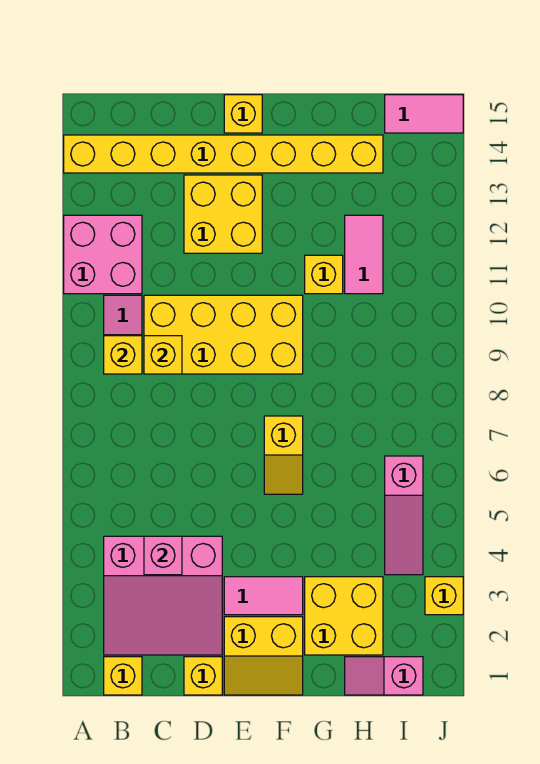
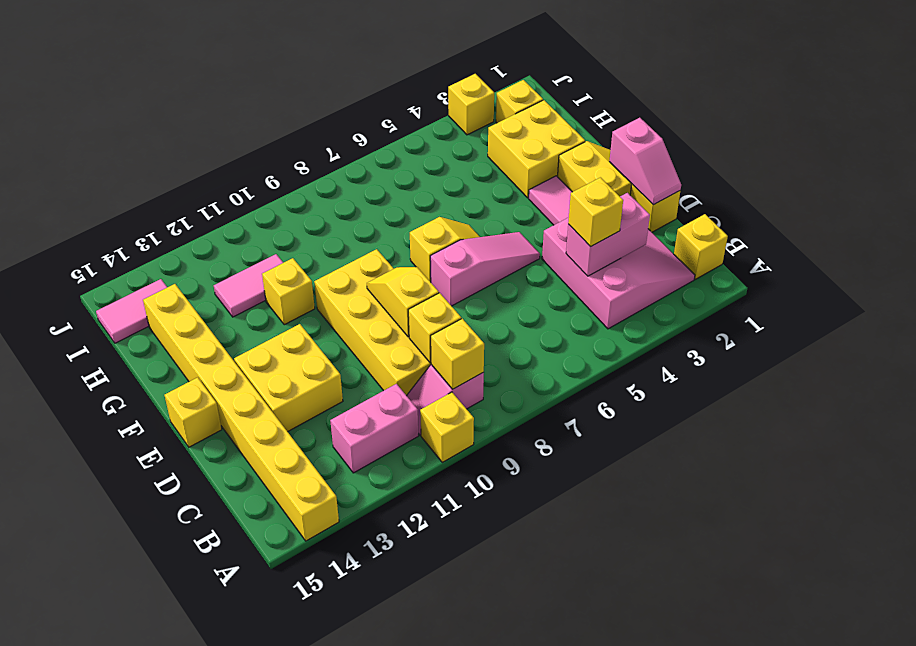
none -> yellow brick A10 level 1
pink brick A11:B12 level 1 -> pink brick B11:B12 level 1
pink brick C4 level 2 -> pink brick C3:C4 level 2
none -> yellow brick C4 level 3
none -> yellow slope D9:E9 level 2 top D
pink slope H1:I1 level 1 top I -> pink slope D1:E1 level 2 top E
none -> yellow brick I2 level 1
pink slope I4:I6 level 1 top 6 -> pink slope E5:E7 level 1 top 7
pink tile I15:J15 level 1 -> pink tile I14:I15 level 1

